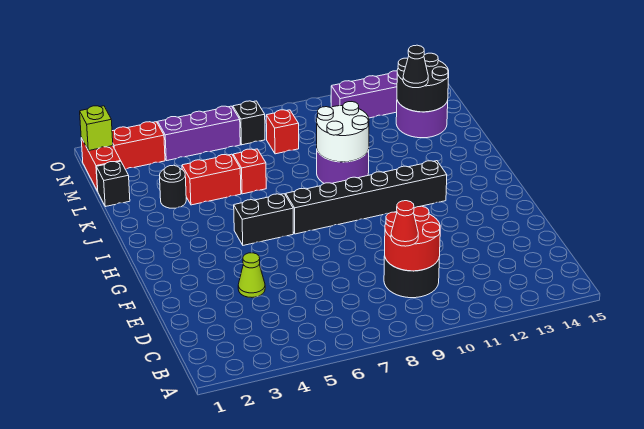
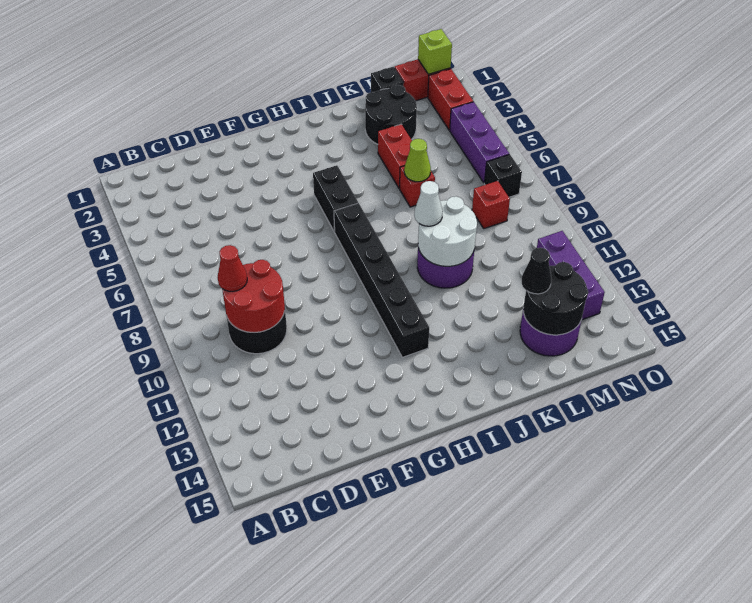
lime cone E4 level 1 -> lime cone K6 level 2
none -> white cone J9 level 3
black round brick K3 level 1 -> black round brick K2:L3 level 1

